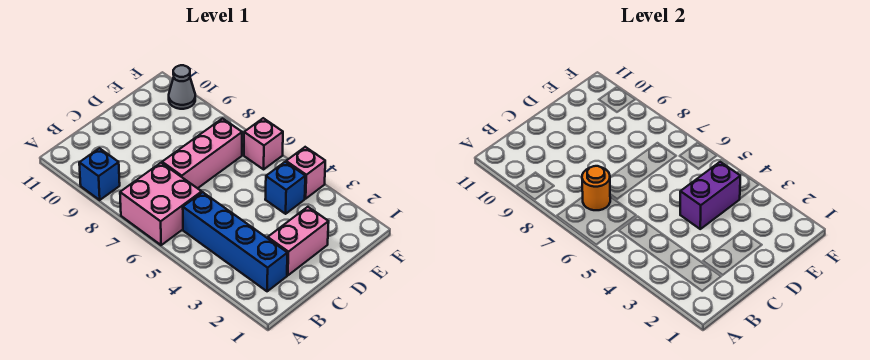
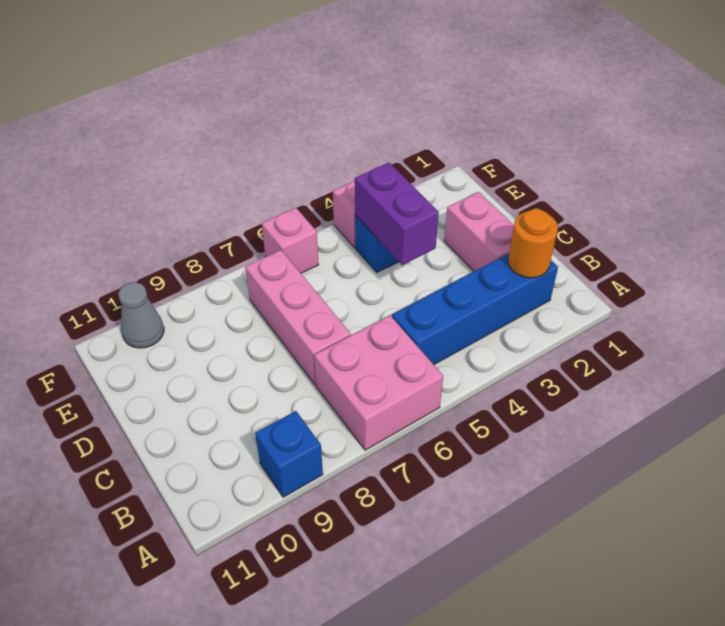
orange round brick B7 level 2 -> orange round brick B2 level 2

